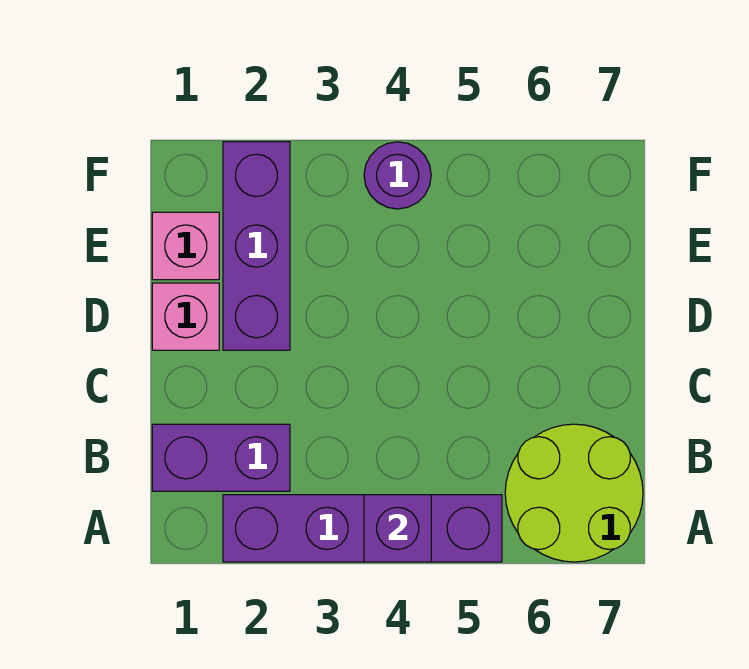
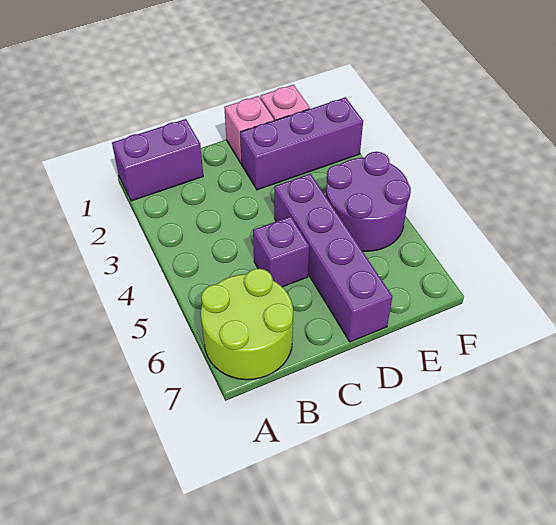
purple brick A2:A5 level 1 -> purple brick D4:D7 level 1
purple brick A4 level 2 -> purple brick C5 level 1
purple brick B1:B2 level 1 -> purple brick A1:B1 level 1
purple round brick F4 level 1 -> purple round brick E4:F5 level 1

